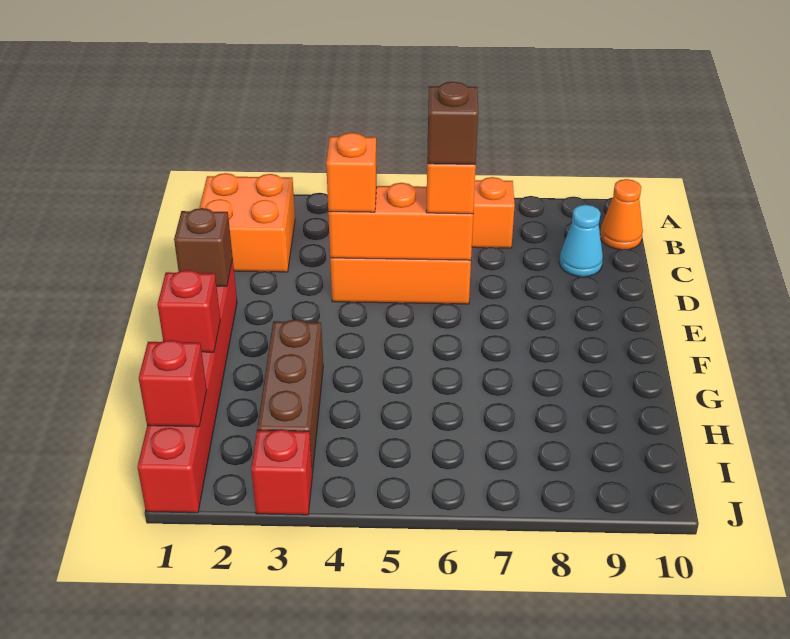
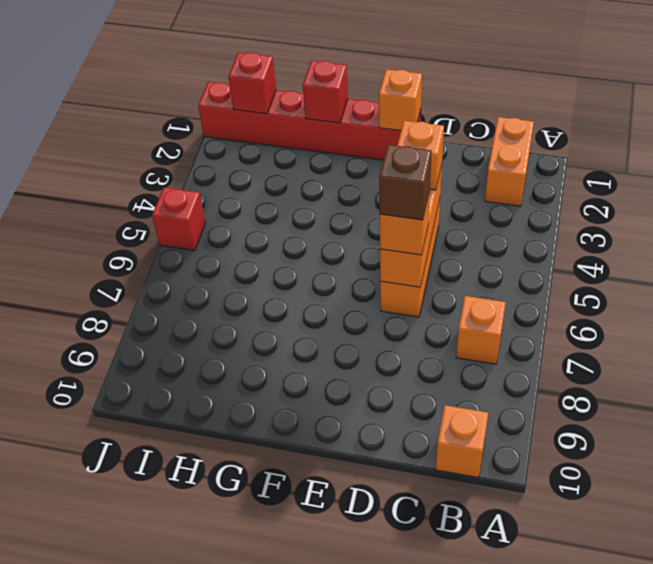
orange brick B1:C2 level 1 -> orange brick B1:B2 level 1
orange cone B10 level 1 -> orange brick B10 level 1
cyan cone C9 level 1 -> none
brown brick E1 level 2 -> orange brick E1 level 2
brown brick G3:I3 level 1 -> none
red brick J3 level 1 -> red brick J5 level 1

